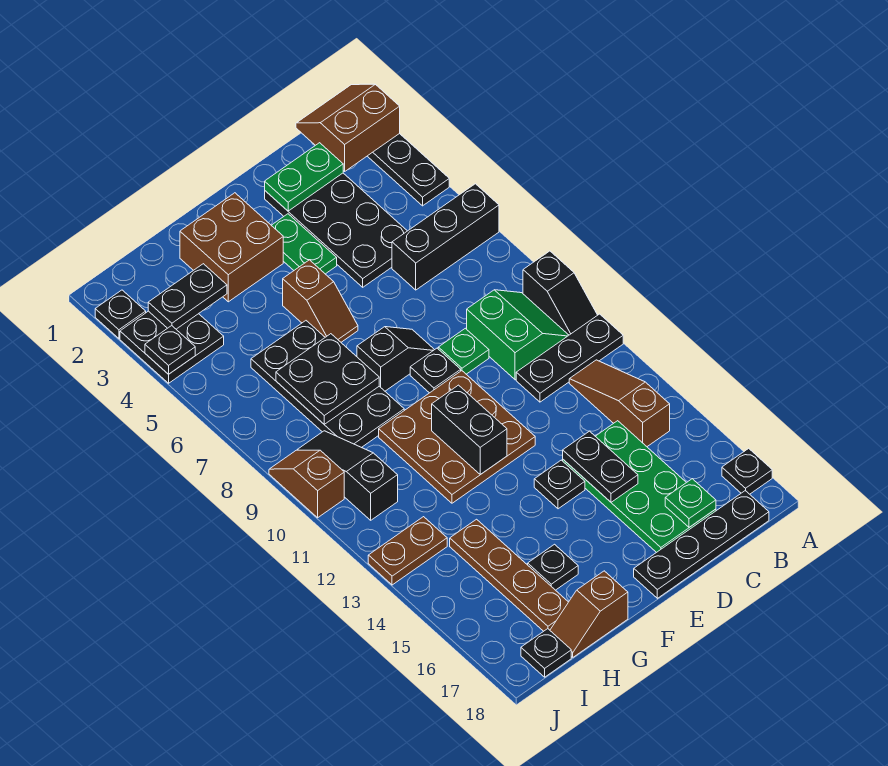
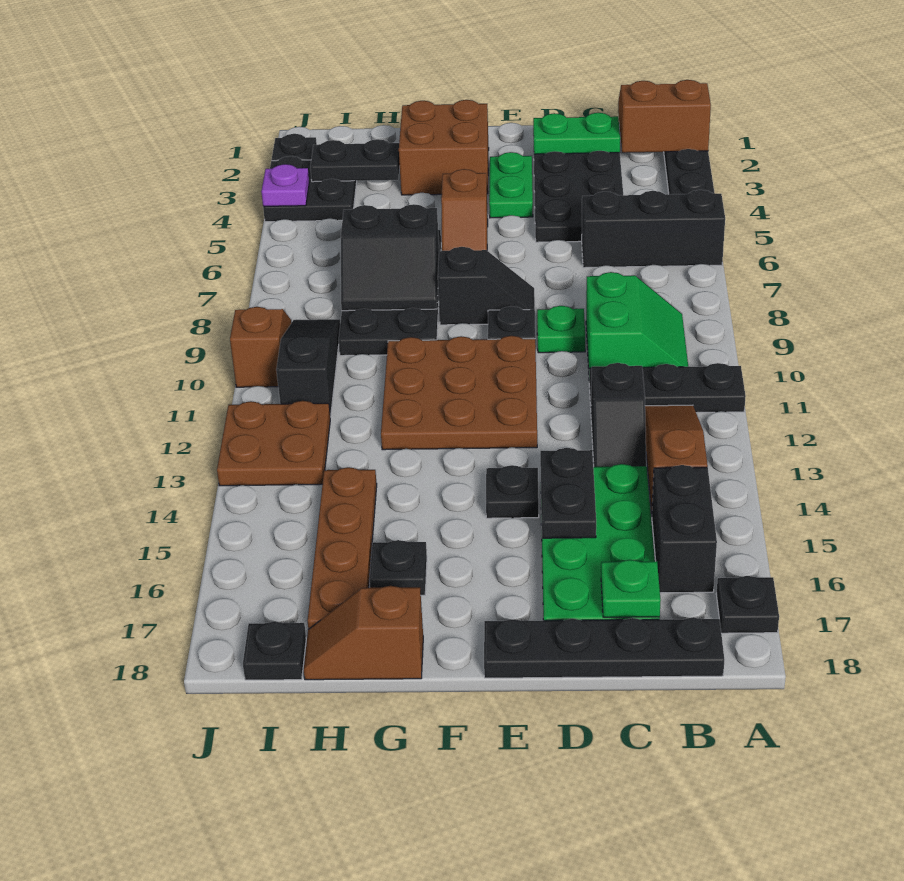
black slope A9:A10 level 1 top 9 -> black slope C12:C13 level 1 top 12
black brick F11:F12 level 2 -> black brick B15:B16 level 1
black plate G7:H8 level 2 -> black slope G7:H8 level 2 top 7
brown plate I13:J13 level 1 -> brown plate I12:J13 level 1
black plate J4 level 2 -> purple plate J4 level 2

